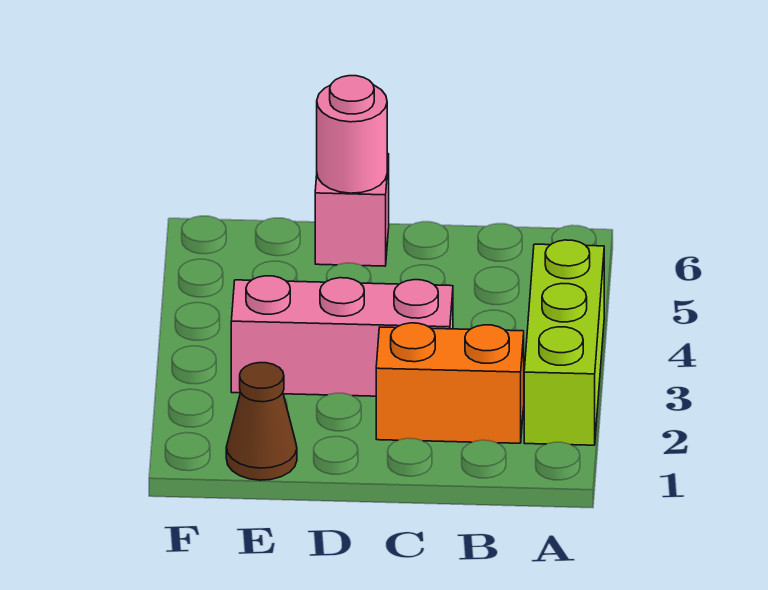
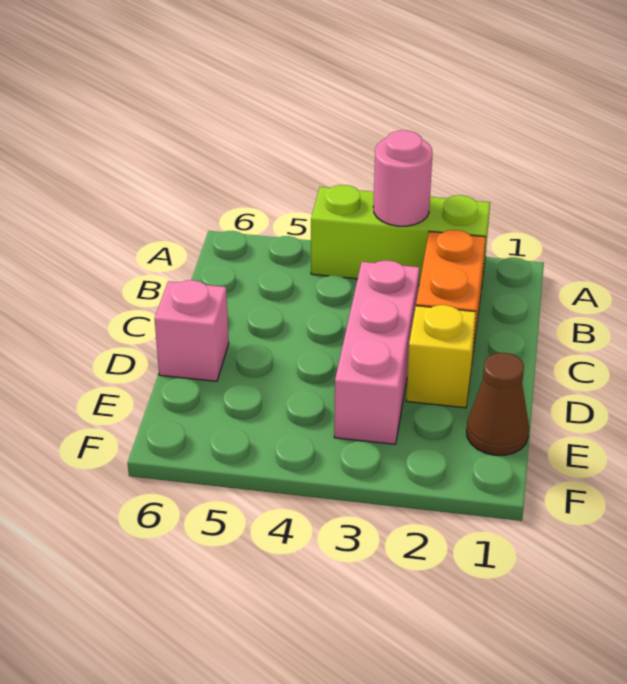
none -> yellow brick D2 level 1
pink round brick D6 level 2 -> pink round brick A3 level 2

